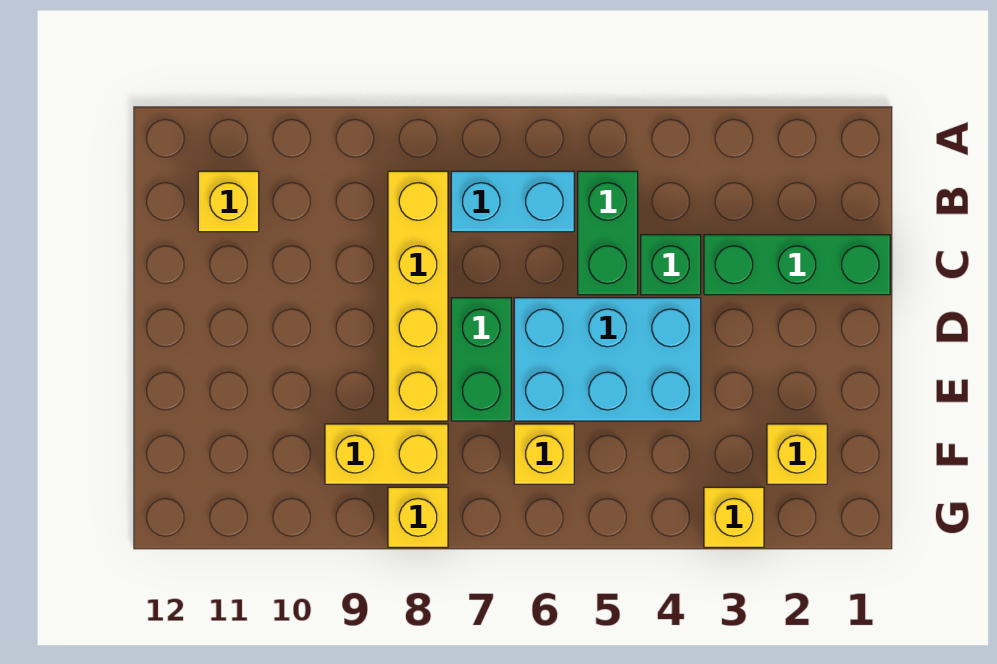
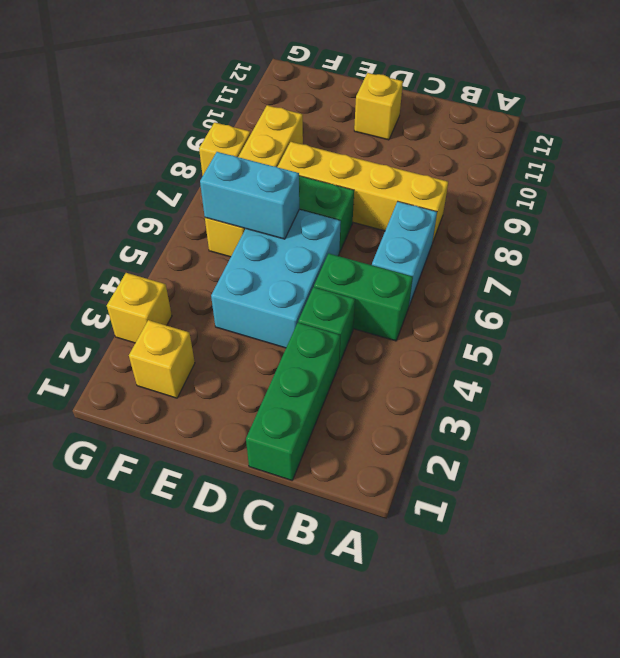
yellow brick B11 level 1 -> yellow brick D11 level 1
none -> cyan brick E6:F6 level 2

